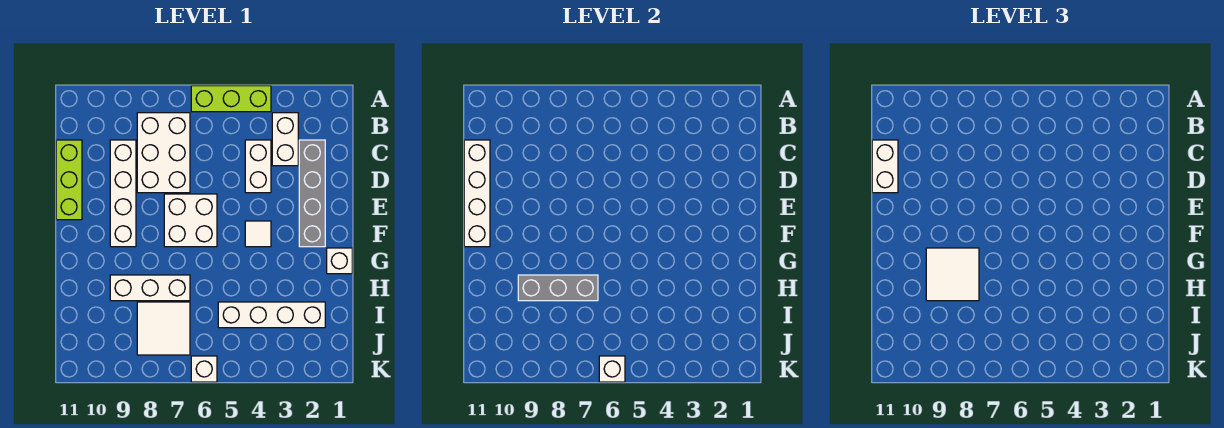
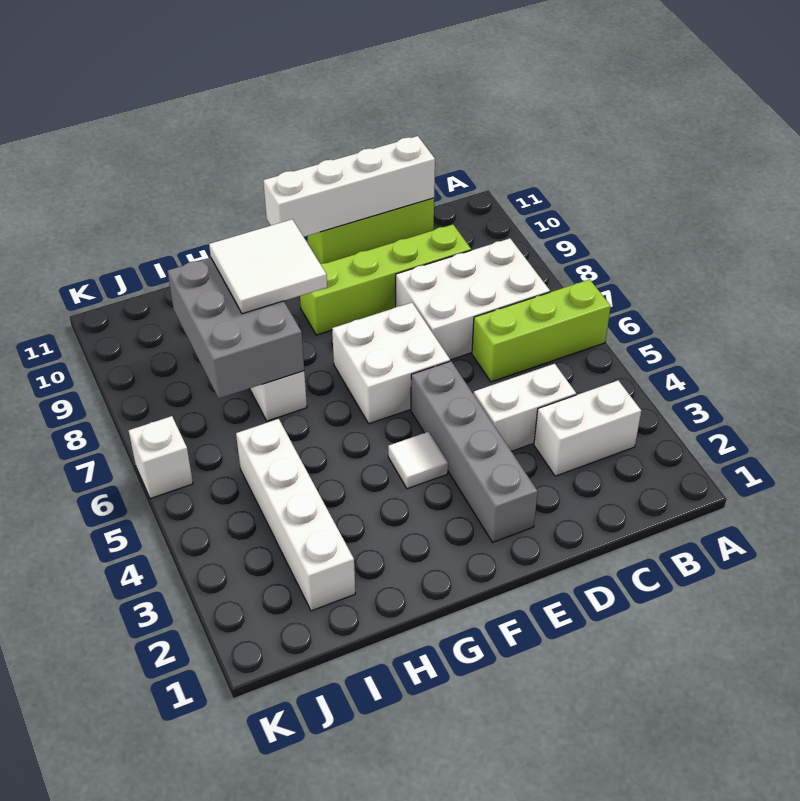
lime brick A4:A6 level 1 -> lime brick A6:C6 level 1
grey brick C2:F2 level 1 -> grey brick E2:E5 level 1
white brick C9:F9 level 1 -> lime brick C9:F9 level 1
white brick C11:D11 level 3 -> none
white brick G1 level 1 -> none
grey brick H7:H9 level 2 -> grey brick H7:I9 level 2
white tile I7:J8 level 1 -> none
white brick K6 level 2 -> none

